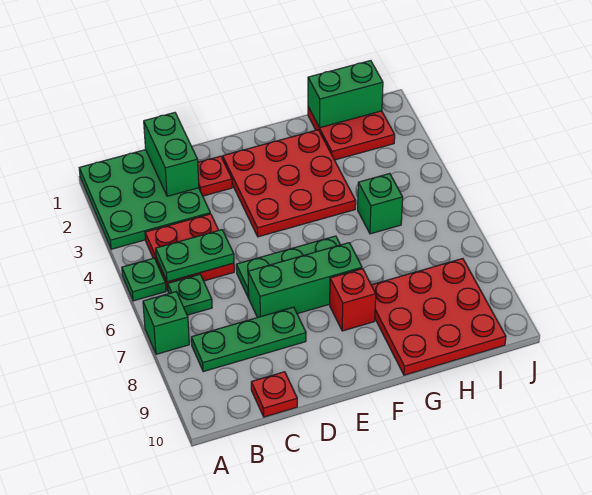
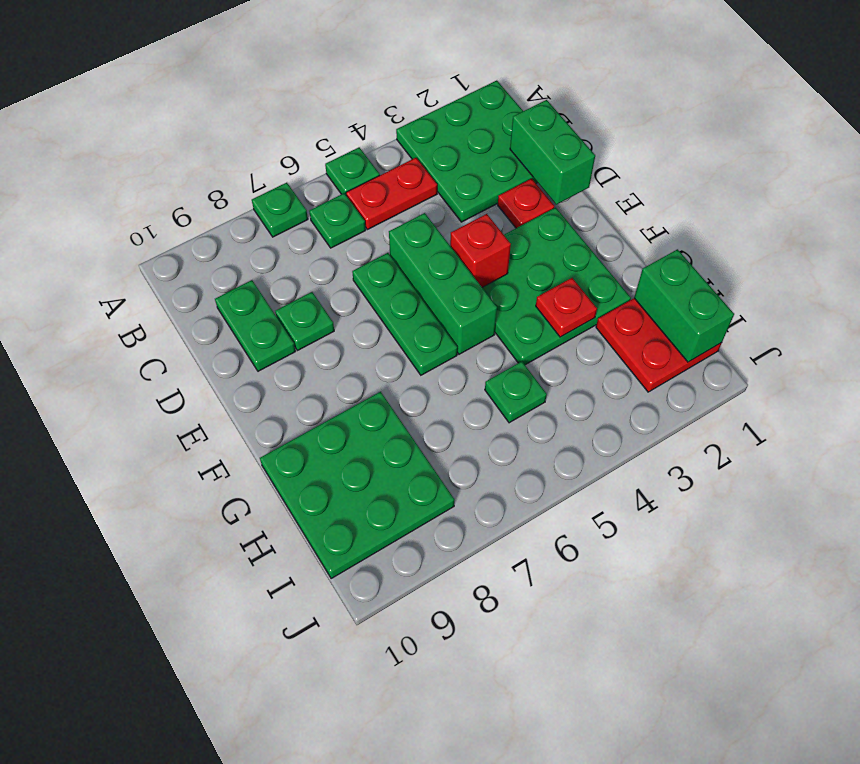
green brick A7 level 1 -> green plate A7 level 1
red plate B4:C5 level 1 -> red plate B4:B5 level 1
green plate B5:C5 level 2 -> green plate C9:D9 level 1
green plate B8:D8 level 1 -> green plate D8 level 1
green brick C1:C2 level 2 -> green brick C1:D1 level 2
red plate C10 level 1 -> red plate G3 level 2
green brick D7:F7 level 1 -> green brick D5:F5 level 1
red plate E2:G4 level 1 -> green plate E2:G4 level 1
red brick F8 level 1 -> red brick E4 level 2
red plate G8:I10 level 1 -> green plate G8:I10 level 1
green brick H5 level 1 -> green plate H5 level 1

